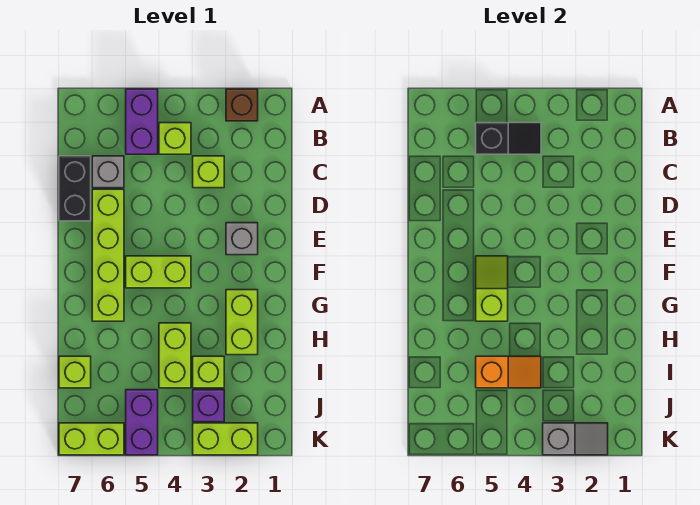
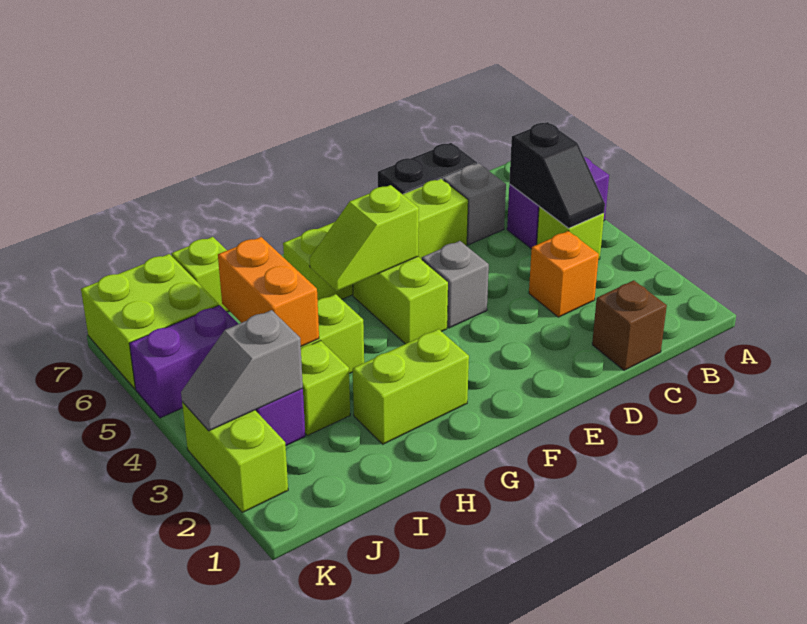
brown brick A2 level 1 -> brown brick C1 level 1
lime brick C3 level 1 -> orange brick C3 level 1
grey brick E2 level 1 -> grey brick E4 level 1
lime slope F5:G5 level 2 top G -> lime slope F5:G5 level 2 top F
orange slope I4:I5 level 2 top 5 -> orange brick I4:I5 level 2
grey slope K2:K3 level 2 top 3 -> grey slope J3:K3 level 2 top J
lime brick K6:K7 level 1 -> lime brick J6:K7 level 1

